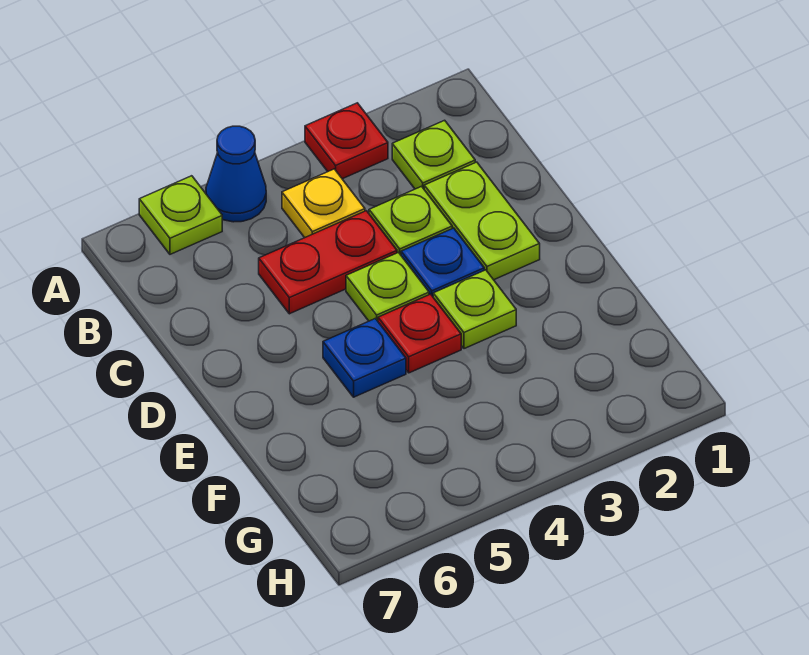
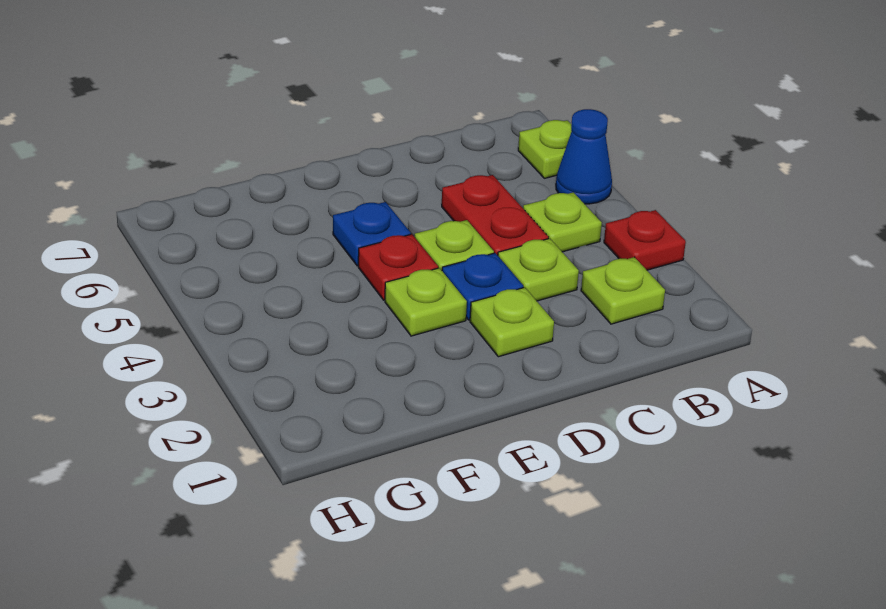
yellow plate B4 level 1 -> lime plate B4 level 1
lime plate C2:D2 level 1 -> lime plate D2 level 1

